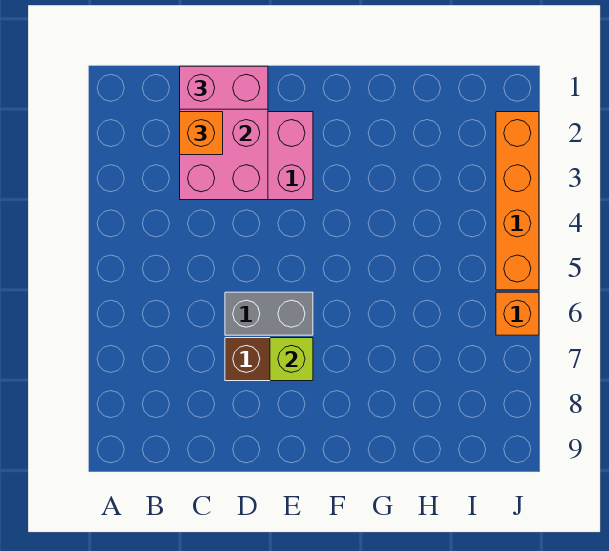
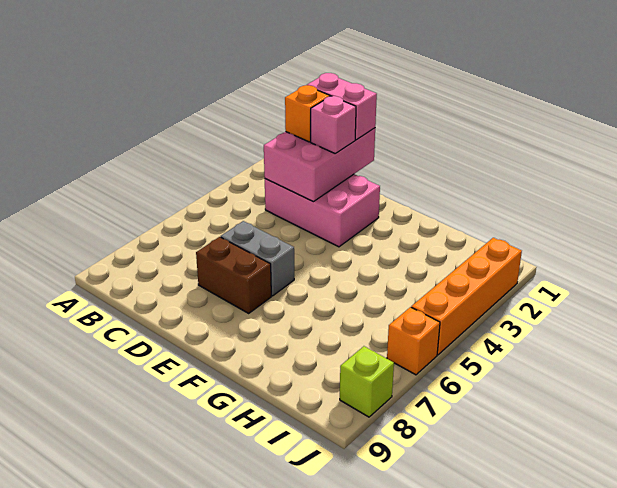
none -> pink brick D2 level 3
lime brick E7 level 2 -> lime brick J8 level 1

